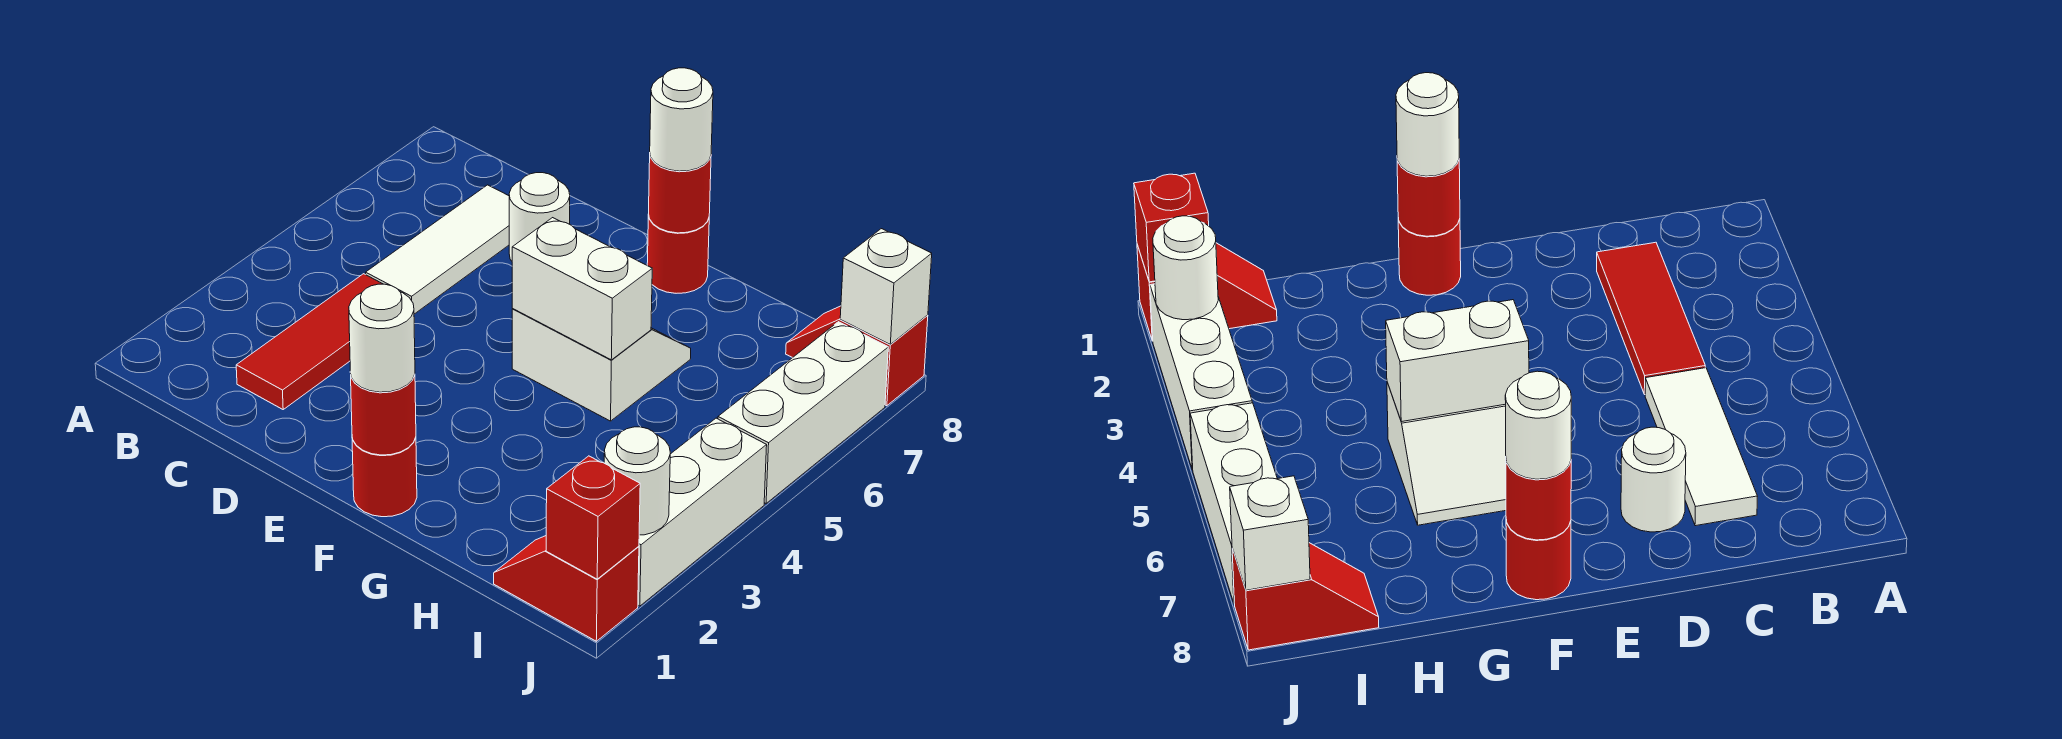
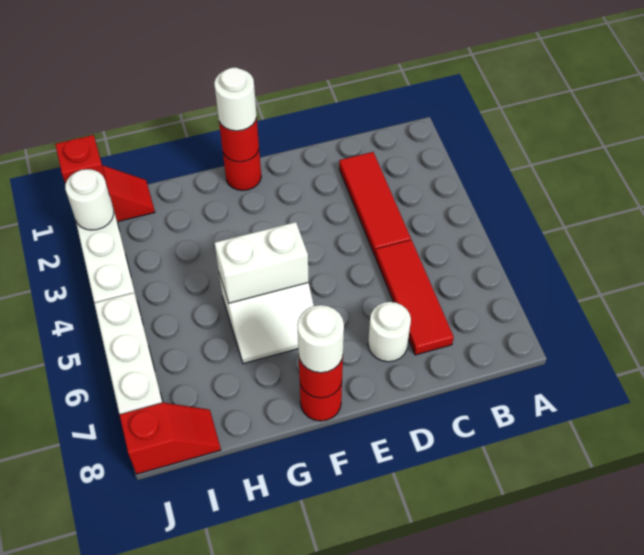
white tile C5:C7 level 1 -> red tile C5:C7 level 1
white brick J8 level 2 -> none

